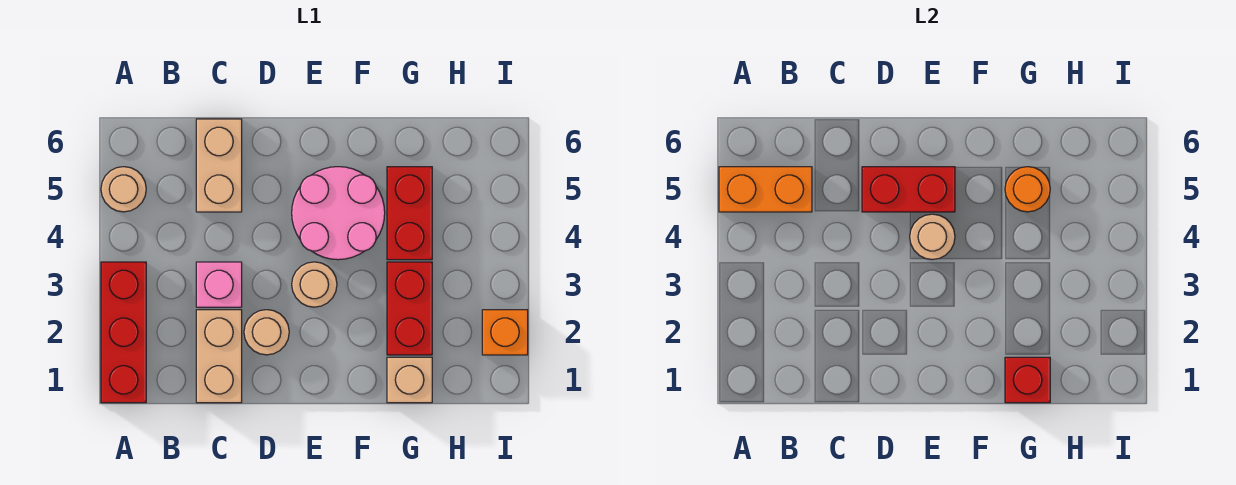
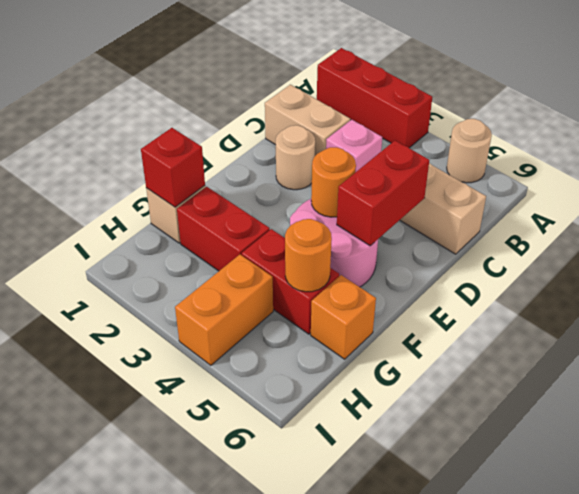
orange brick A5:B5 level 2 -> orange brick H4:I4 level 1
tan round brick E3 level 1 -> none
tan round brick E4 level 2 -> orange round brick E4 level 2
orange brick I2 level 1 -> orange brick G6 level 1

